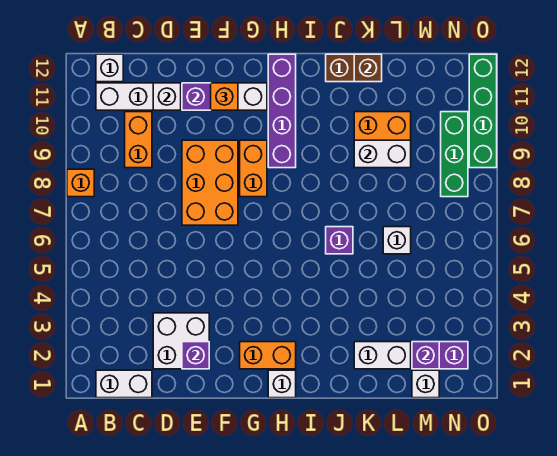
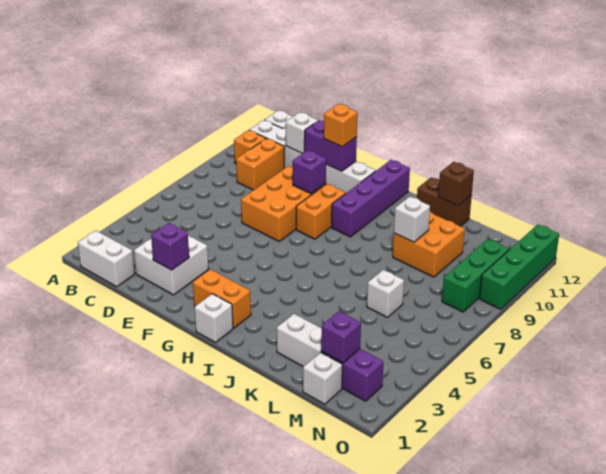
orange brick A8 level 1 -> orange brick B10 level 1
purple brick J6 level 1 -> purple brick F9 level 2
white brick K9:L9 level 2 -> white brick K9 level 2

